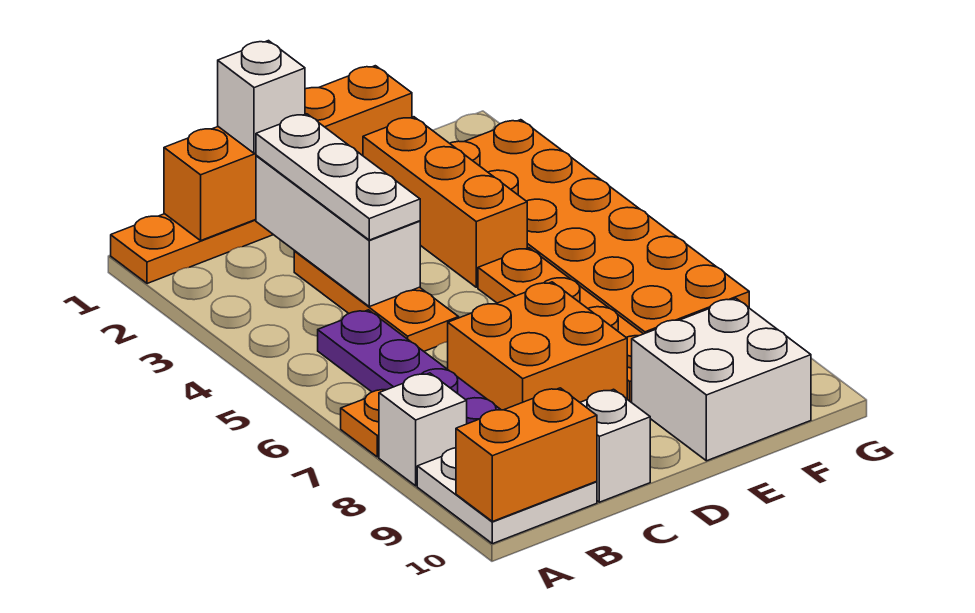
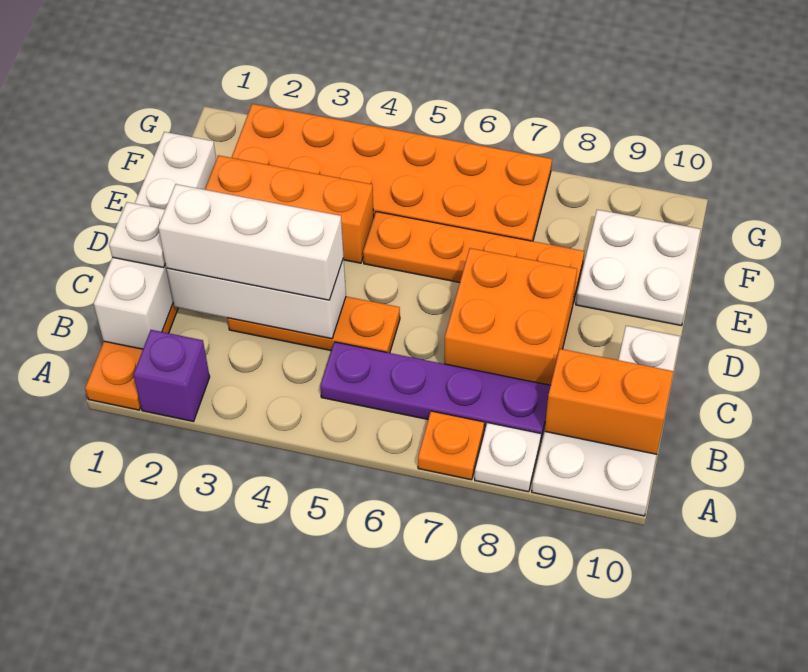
none -> purple brick A2 level 1
white brick A8 level 1 -> white plate A8 level 1
orange brick A10:B10 level 2 -> orange brick B9:B10 level 2
orange brick B1:E1 level 2 -> white brick B1:E1 level 2
white brick C1 level 3 -> white plate C1 level 3
white plate C2:C4 level 3 -> white brick C2:C4 level 3
white brick E9:F10 level 1 -> white plate E9:F10 level 1

